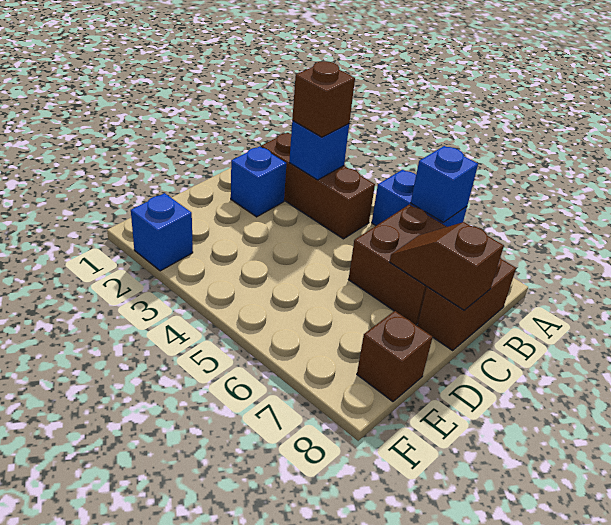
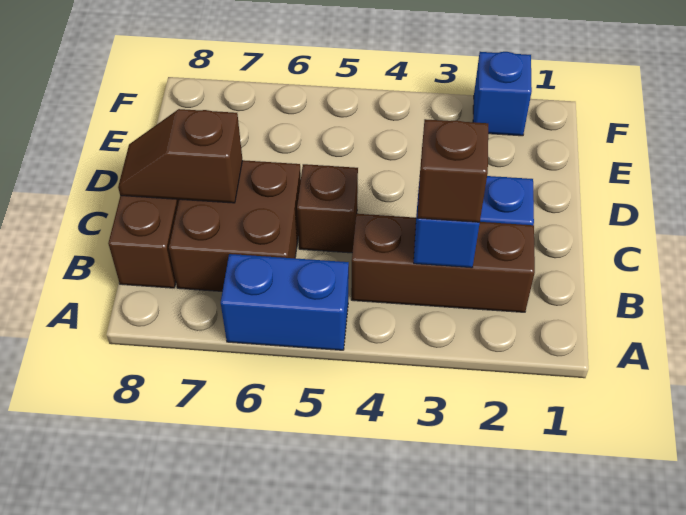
blue brick A6 level 2 -> none
brown slope C7:C8 level 2 top 8 -> brown slope C7:C8 level 2 top 7
brown brick E8 level 1 -> brown brick C5 level 1

